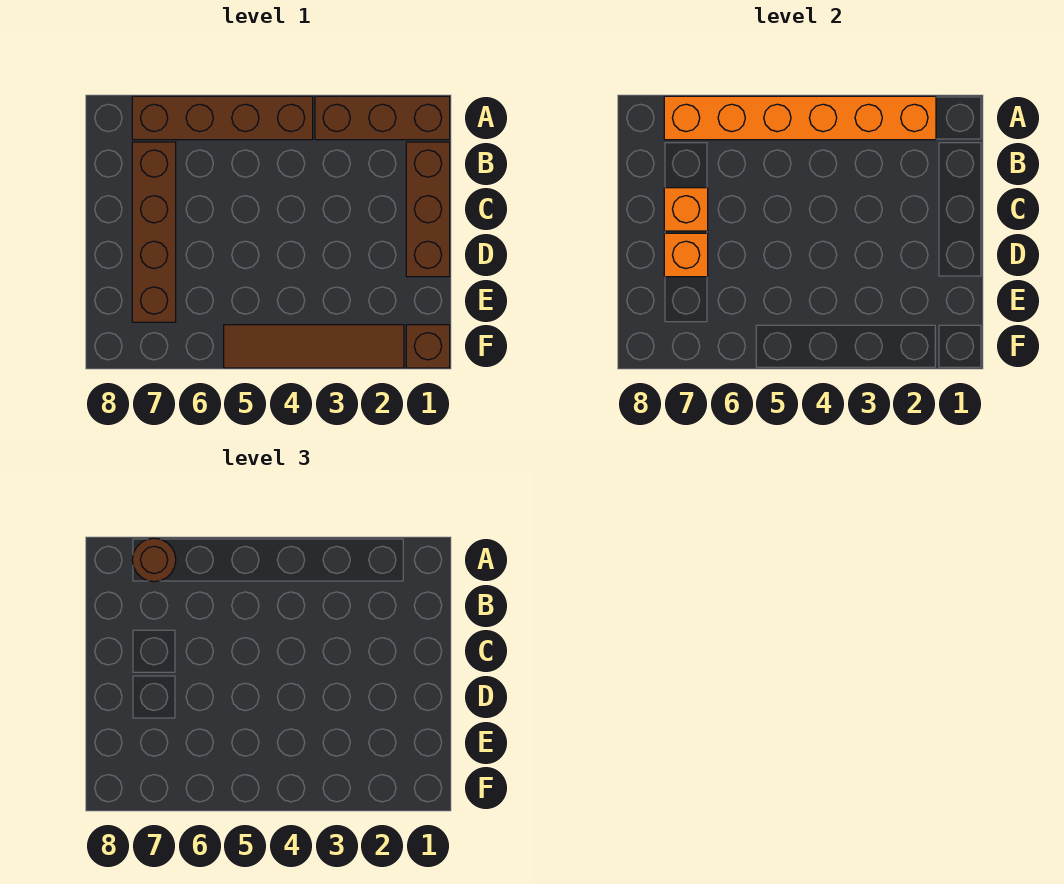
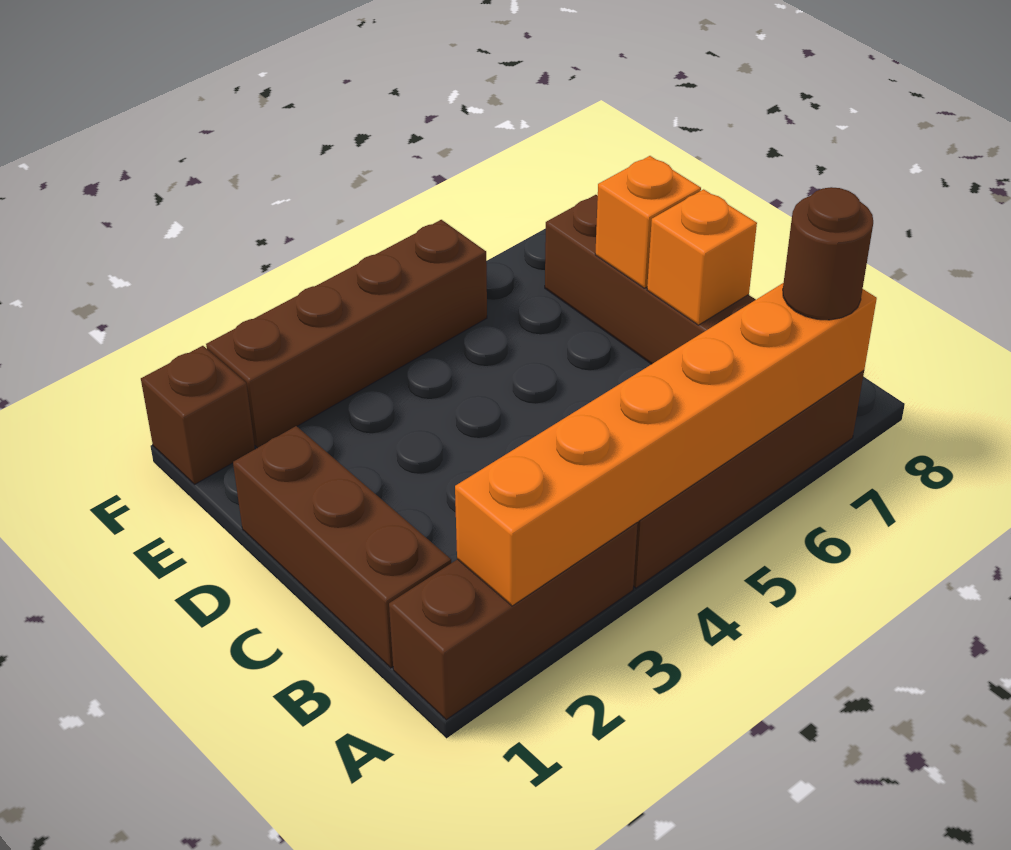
brown tile F2:F5 level 1 -> brown brick F2:F5 level 1

